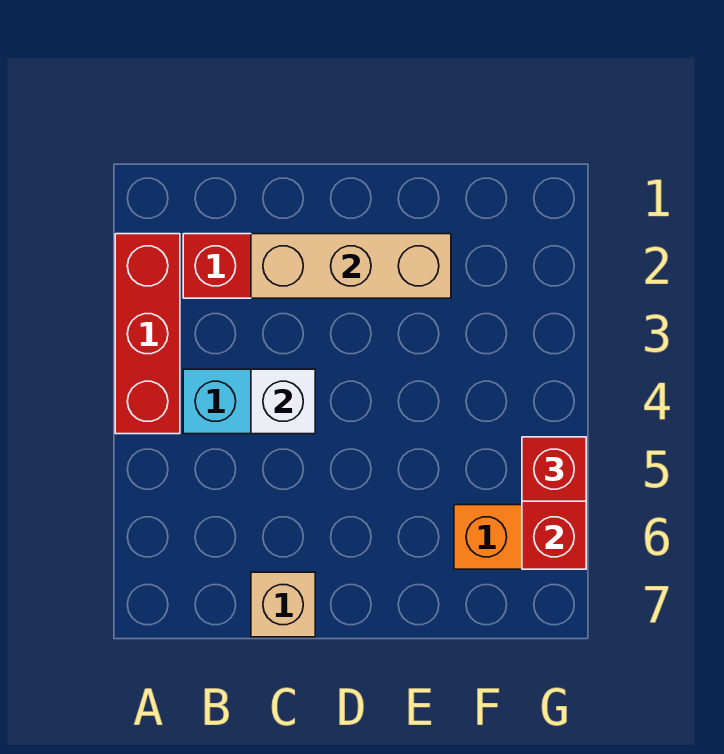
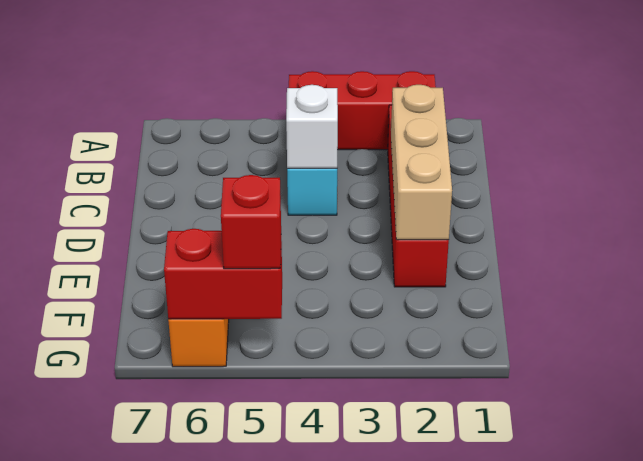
tan brick C7 level 1 -> none

